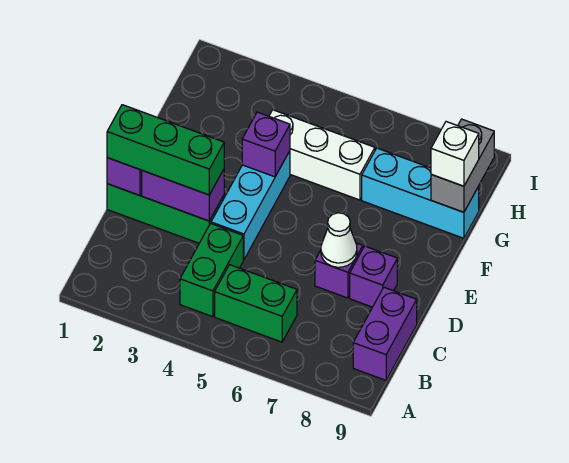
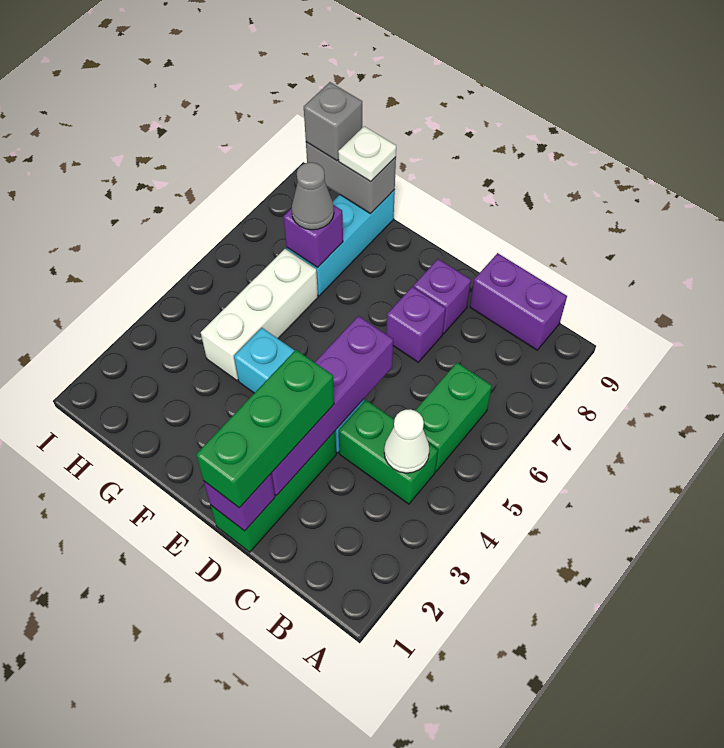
purple brick D2:D3 level 2 -> purple brick D2:D5 level 2
white cone D7 level 2 -> white cone B4 level 2
purple brick F4 level 2 -> purple brick G7 level 2
none -> grey cone G7 level 3
white brick G9 level 3 -> white plate G9 level 3
none -> grey brick H9 level 3

